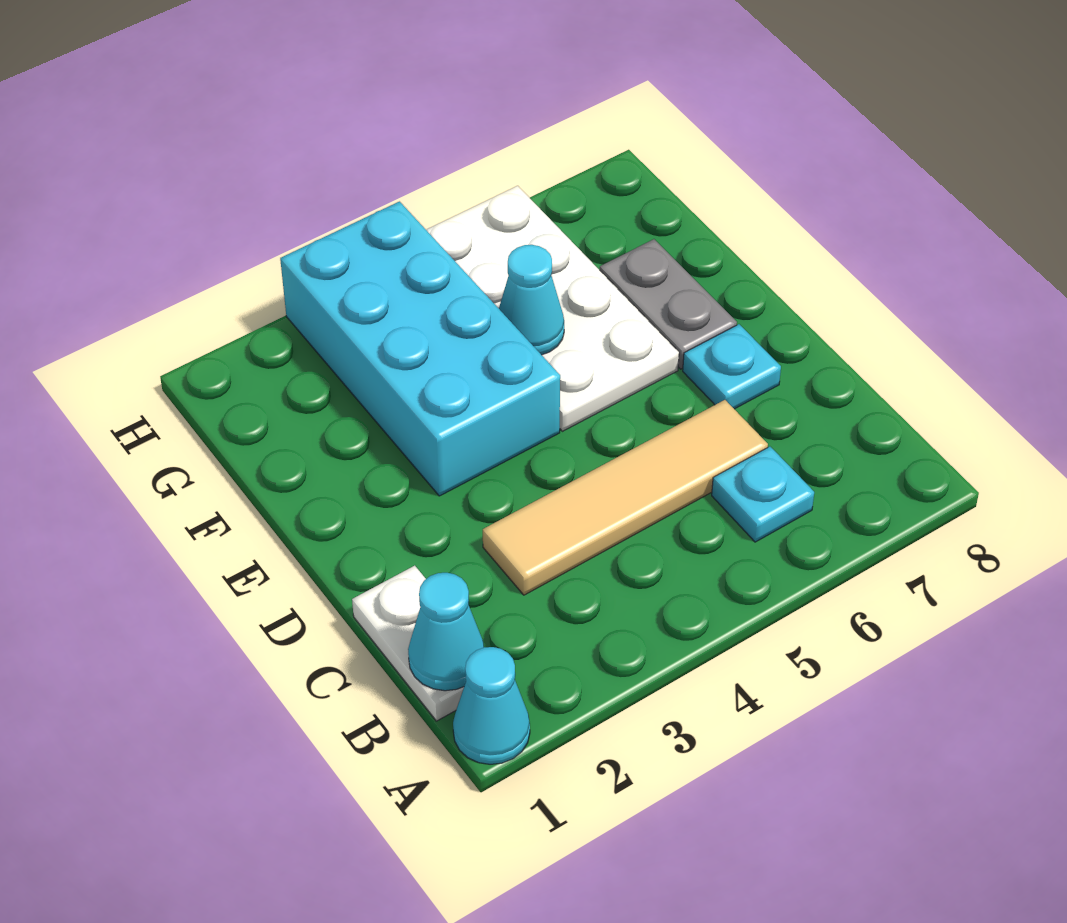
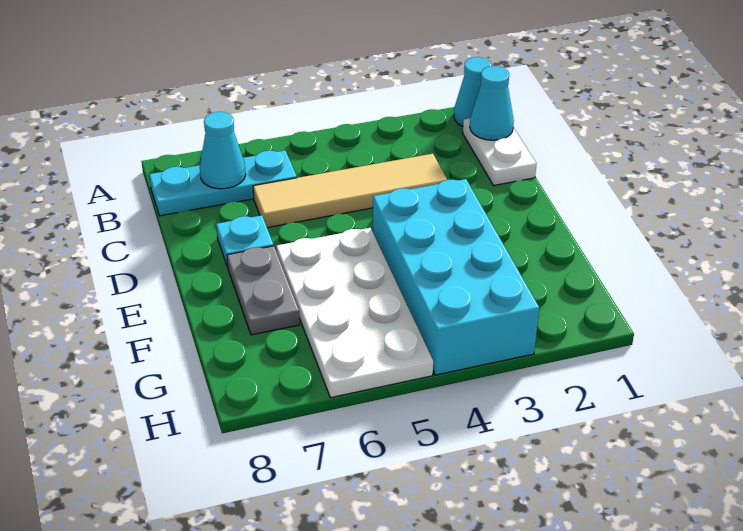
cyan plate B6 level 1 -> cyan plate B6:B8 level 1
cyan cone F5 level 2 -> cyan cone B7 level 2

